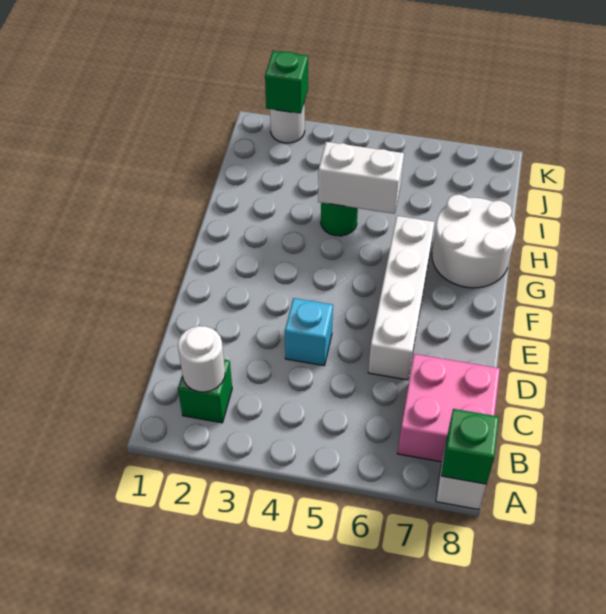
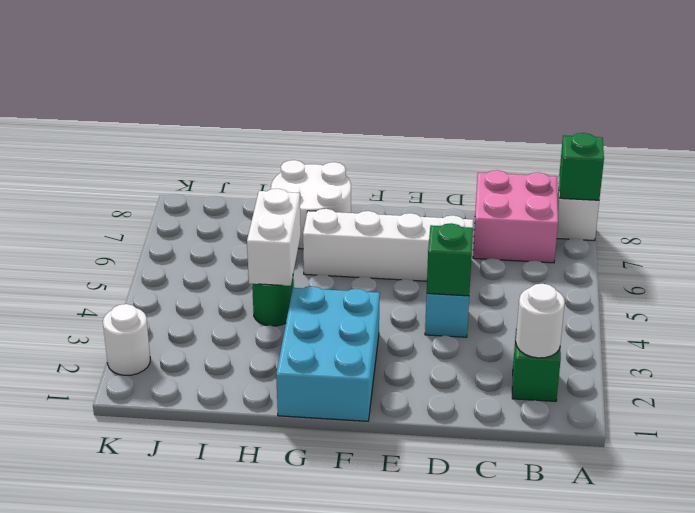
none -> cyan brick F1:G3 level 1
green brick K2 level 2 -> green brick D4 level 2

